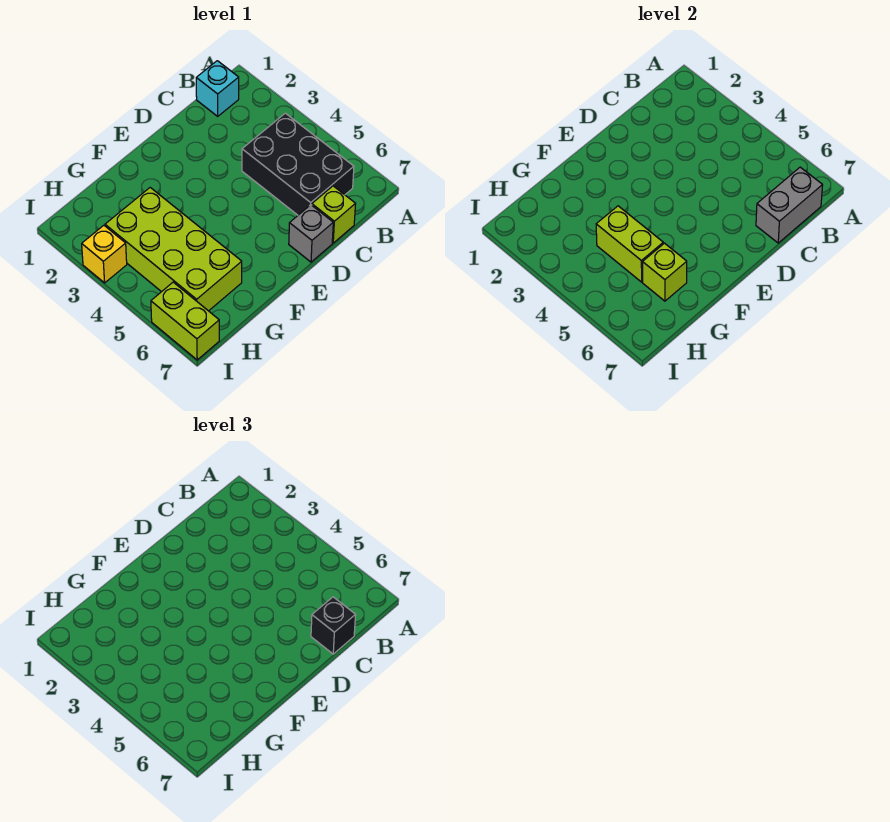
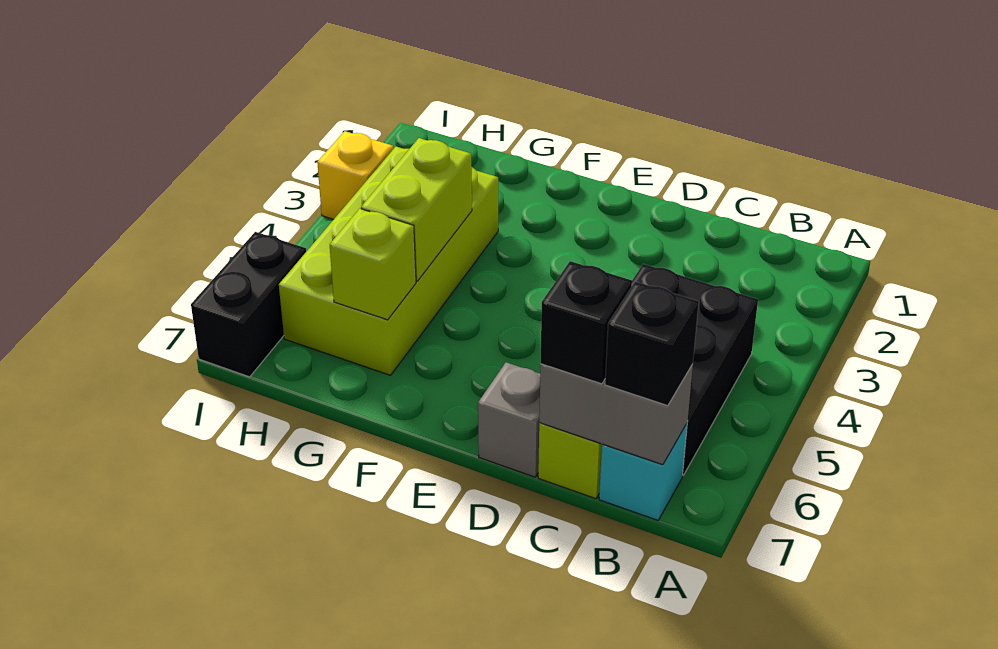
cyan brick B1 level 1 -> cyan brick B7 level 1
none -> black brick B7 level 3
lime brick I6:I7 level 1 -> black brick I6:I7 level 1

